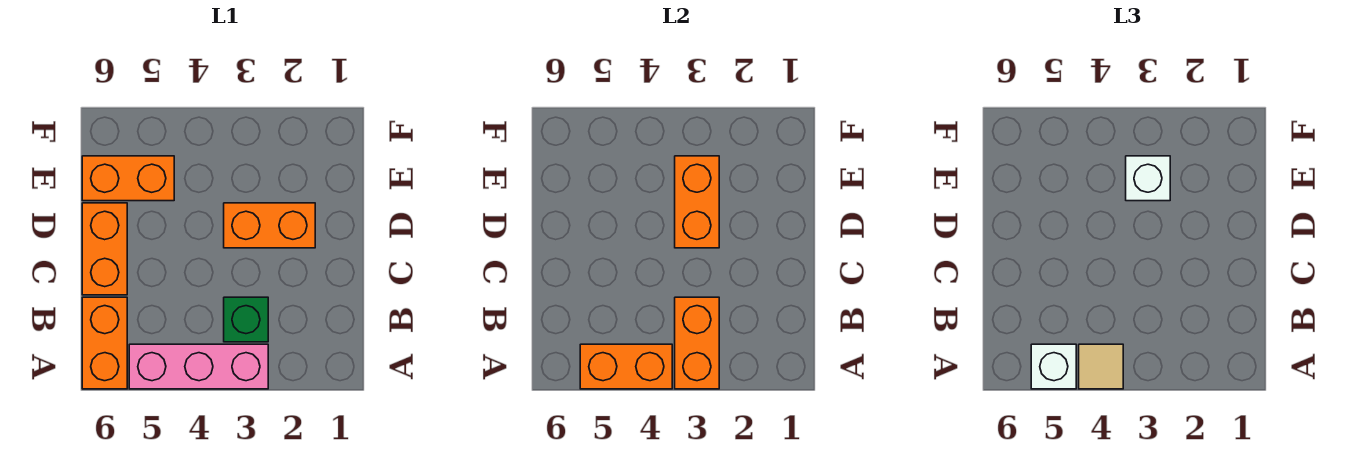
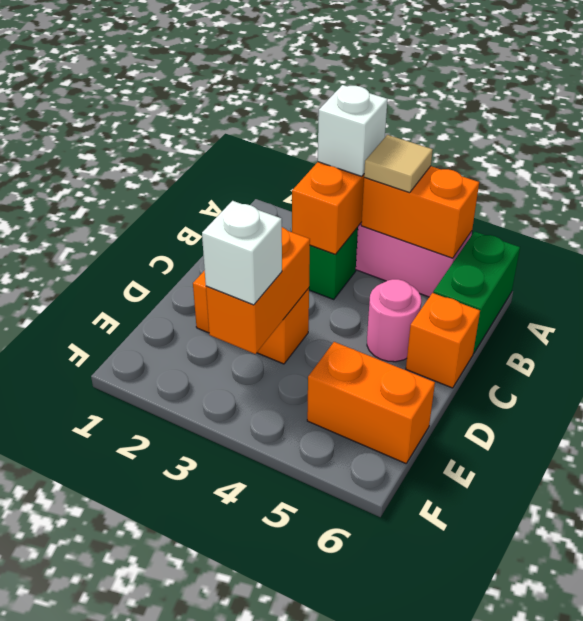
white brick A5 level 3 -> white brick A3 level 3
orange brick A6:B6 level 1 -> green brick A6:B6 level 1
none -> pink round brick C5 level 1
orange brick C6:D6 level 1 -> orange brick C6 level 1

